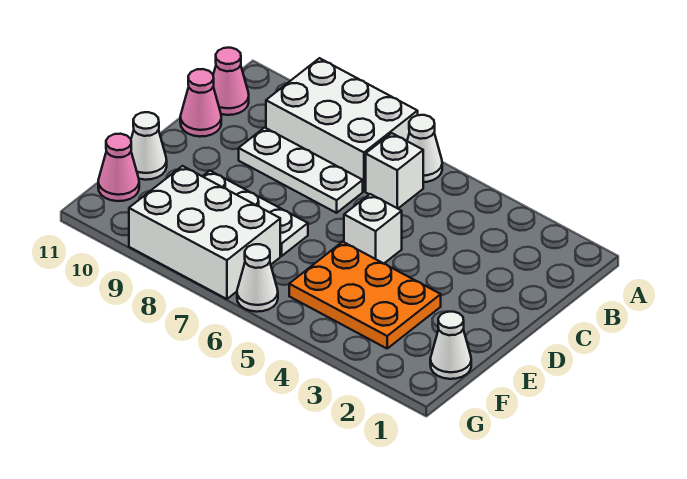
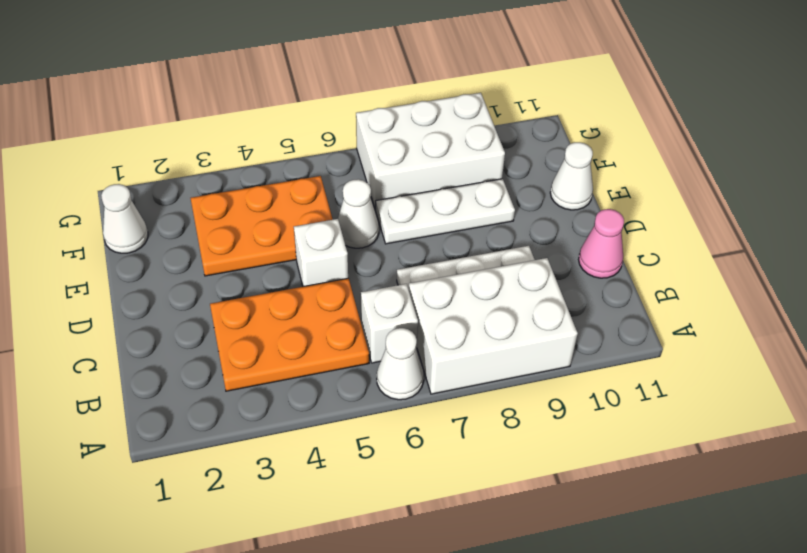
none -> orange plate B3:C5 level 1
pink cone B11 level 1 -> none
pink cone F11 level 1 -> none
white cone G6 level 1 -> white cone E6 level 1

